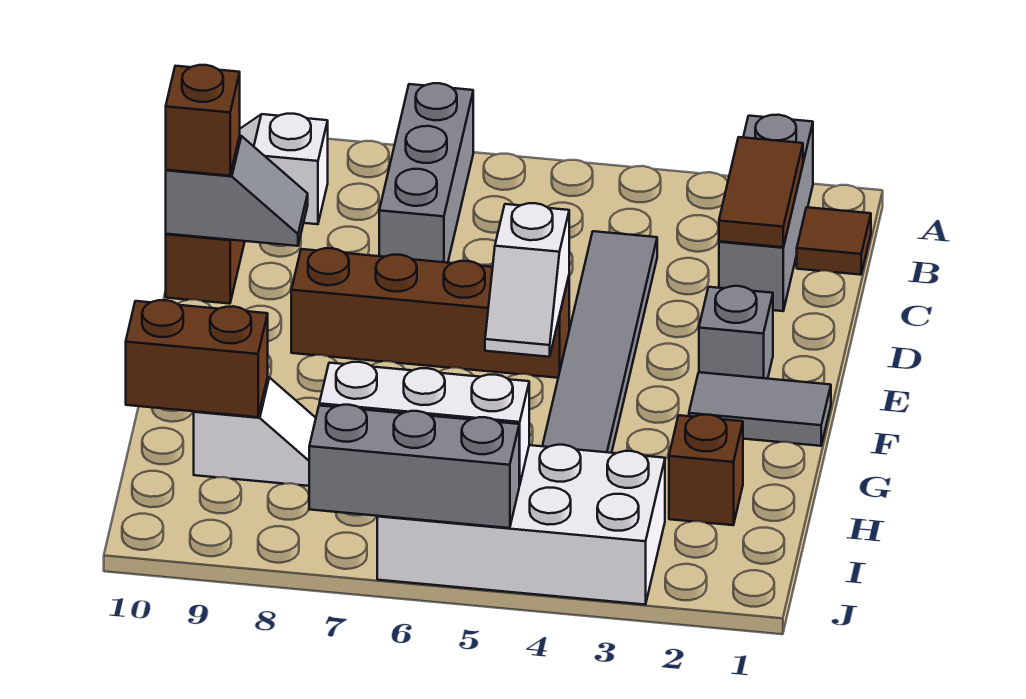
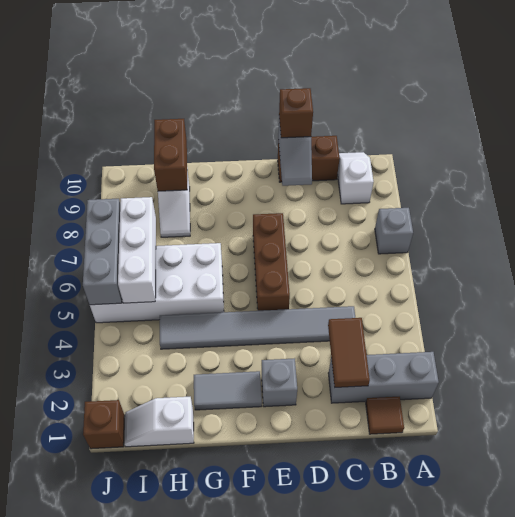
grey brick A7:C7 level 1 -> grey brick A7 level 1
brown tile B2:C2 level 2 -> brown tile C2:C3 level 2
brown brick E5:E8 level 1 -> brown brick E5:E7 level 1
white slope E5:F5 level 2 top E -> white slope H1:I1 level 1 top H
grey tile F1:F2 level 1 -> grey tile F2:G2 level 1
brown brick H2 level 1 -> brown brick J1 level 1
white brick I3:J6 level 1 -> white brick G5:J6 level 1

